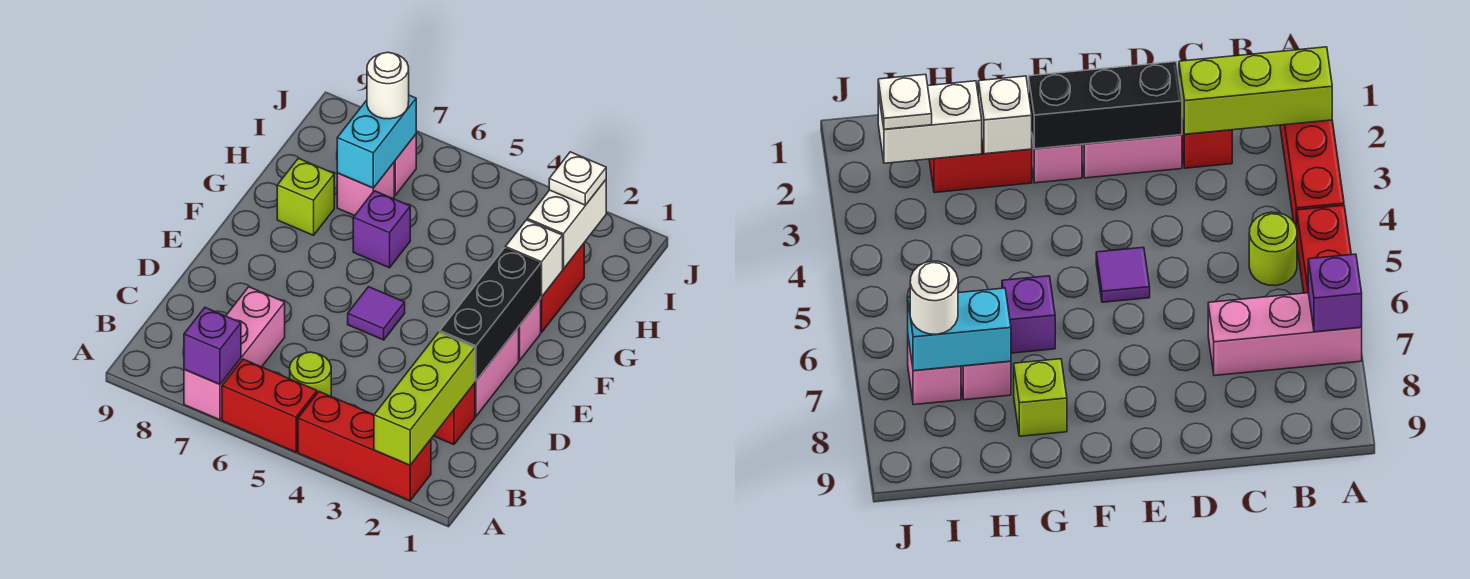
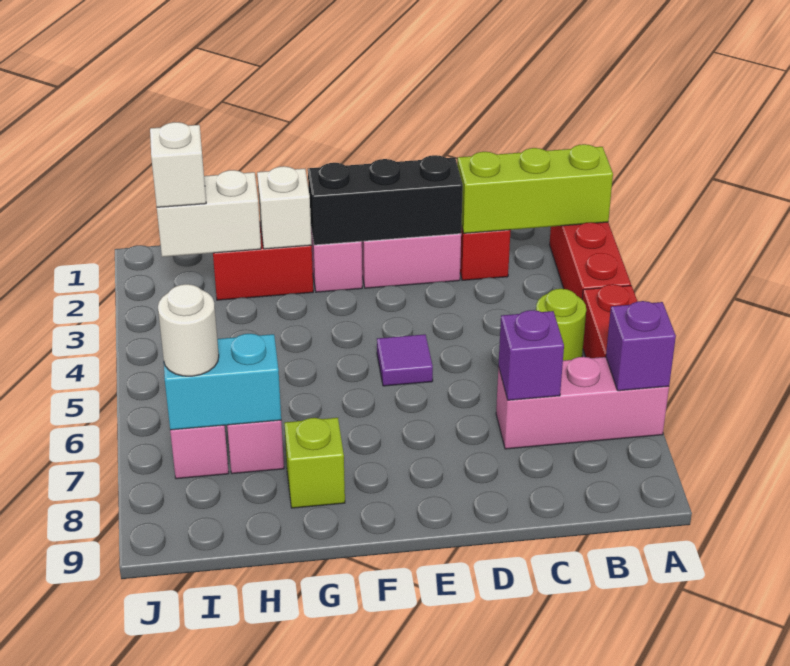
purple brick G6 level 1 -> purple brick C7 level 2
white plate I2 level 3 -> white brick I2 level 3

